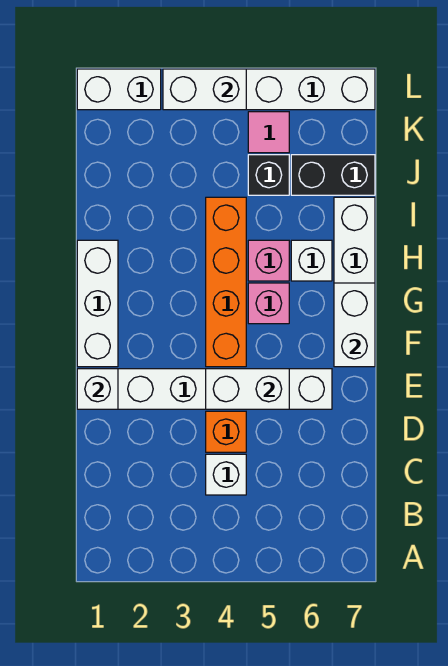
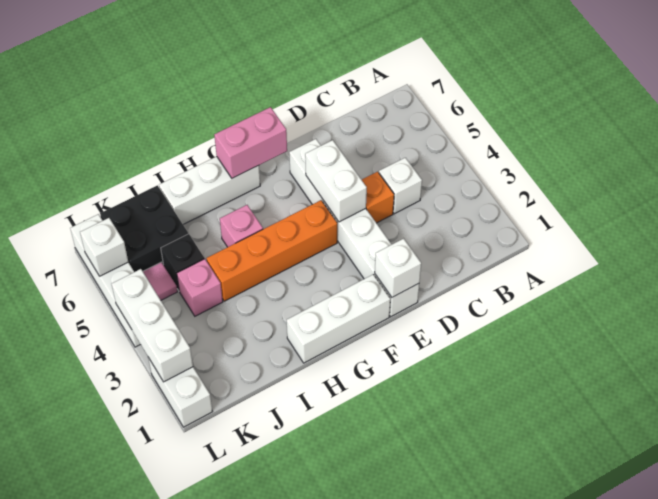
white brick F7:G7 level 2 -> pink brick F7:G7 level 2
pink brick G5 level 1 -> pink brick J4 level 1
white brick H6 level 1 -> white brick L6 level 2
black brick J6:J7 level 1 -> black brick J6:K7 level 1
white brick L3:L4 level 2 -> white brick L2:L4 level 2

